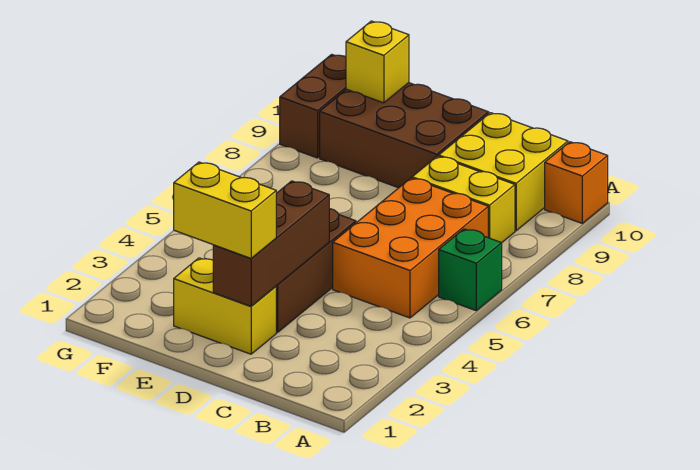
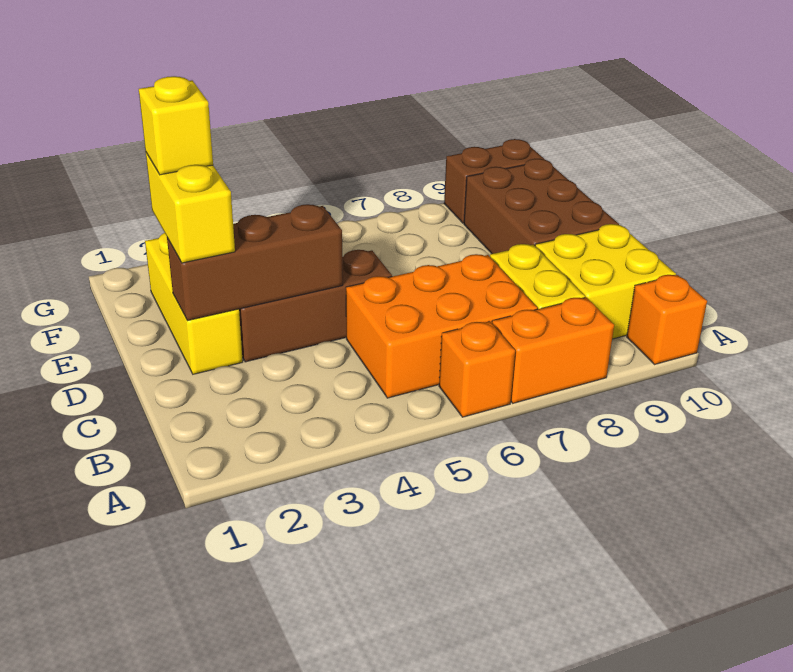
green brick A6 level 1 -> orange brick A6 level 1
none -> orange brick A7:A8 level 1
yellow brick D2:E2 level 1 -> yellow brick D2:F2 level 1
yellow brick F10 level 2 -> yellow brick E2 level 4

